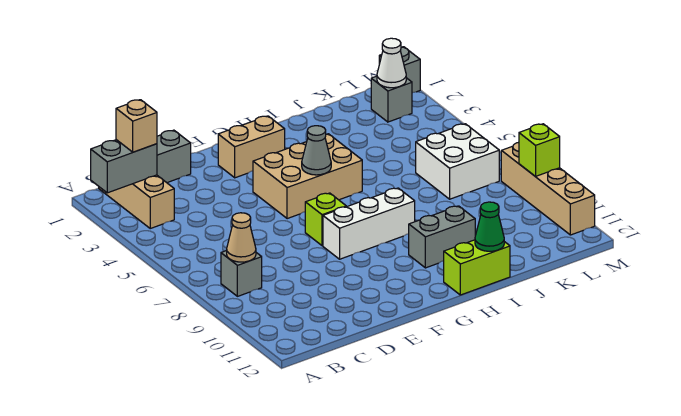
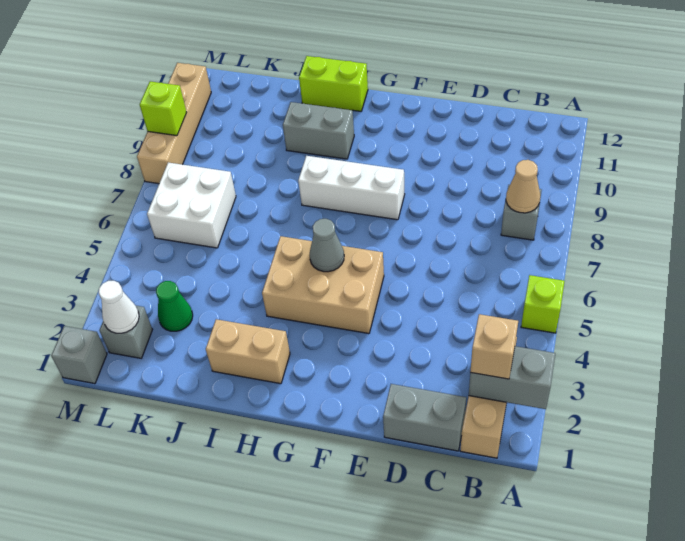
tan brick F2:G2 level 1 -> tan brick H2:I2 level 1
lime brick F7 level 1 -> lime brick A5 level 1
green cone I12 level 2 -> green cone K3 level 1

